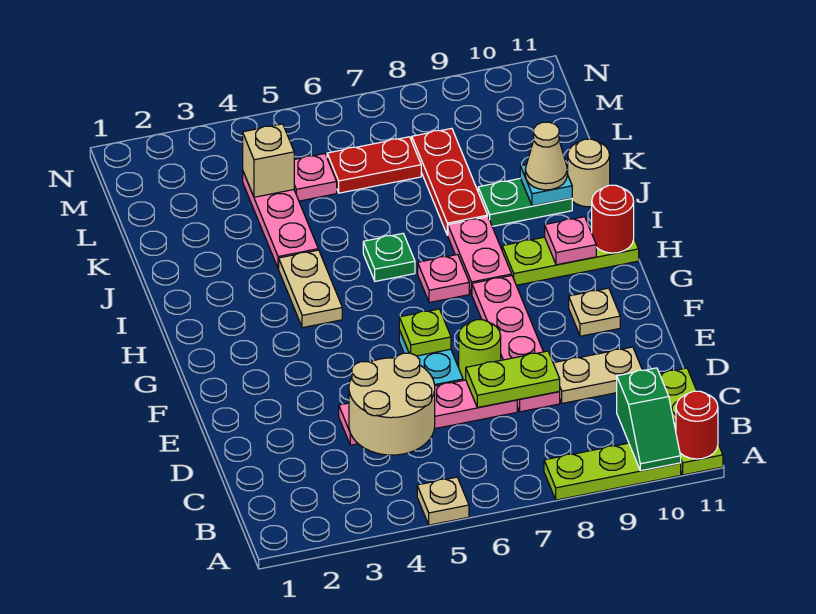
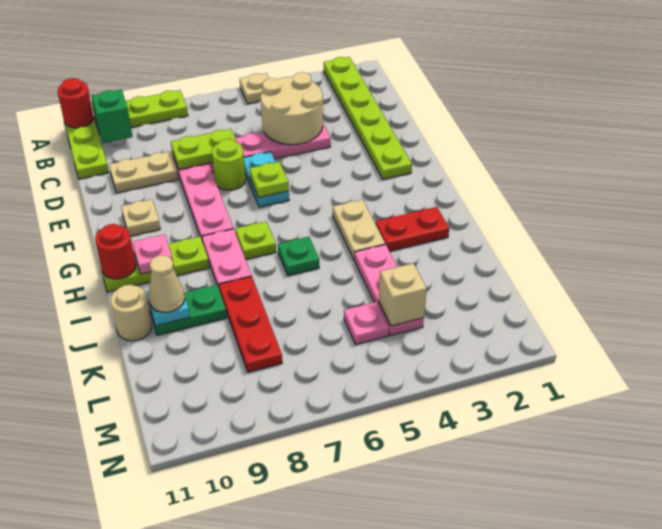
none -> lime plate A2:F2 level 1
pink plate H7 level 1 -> lime plate H7 level 1
red plate L6:L7 level 1 -> red plate I2:I3 level 1

